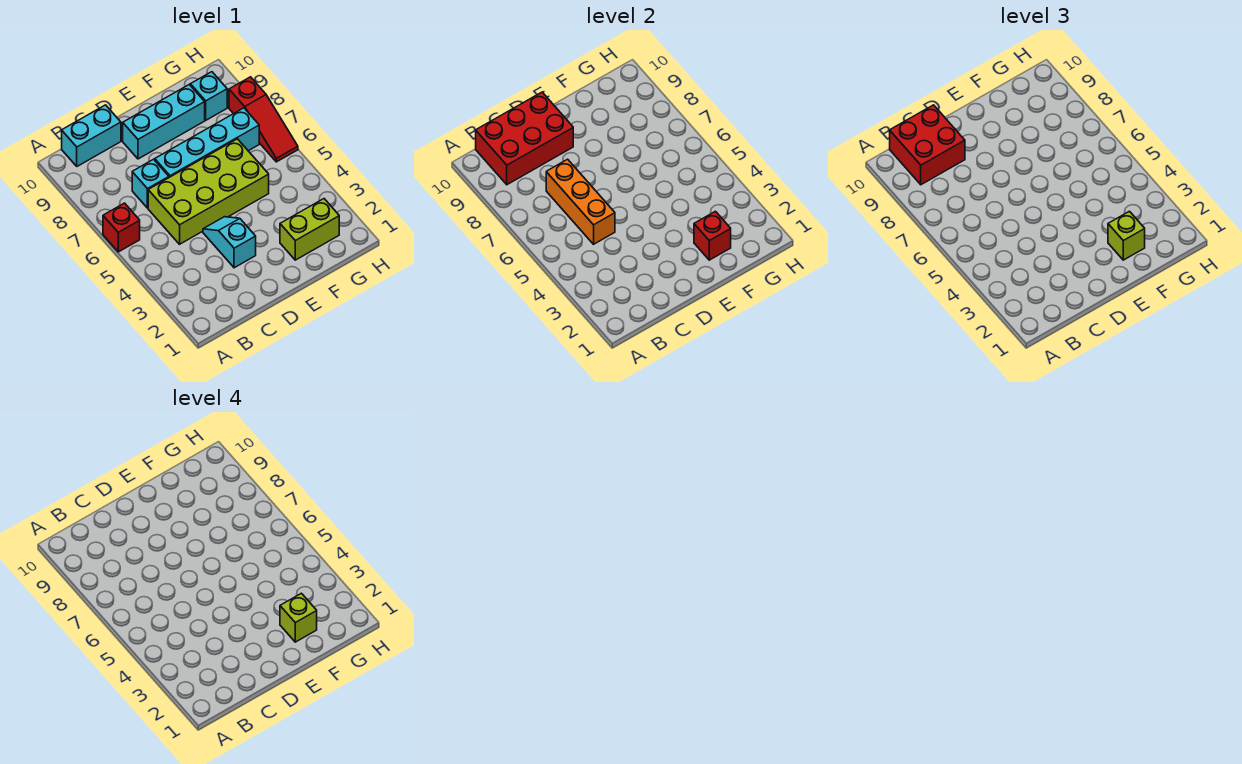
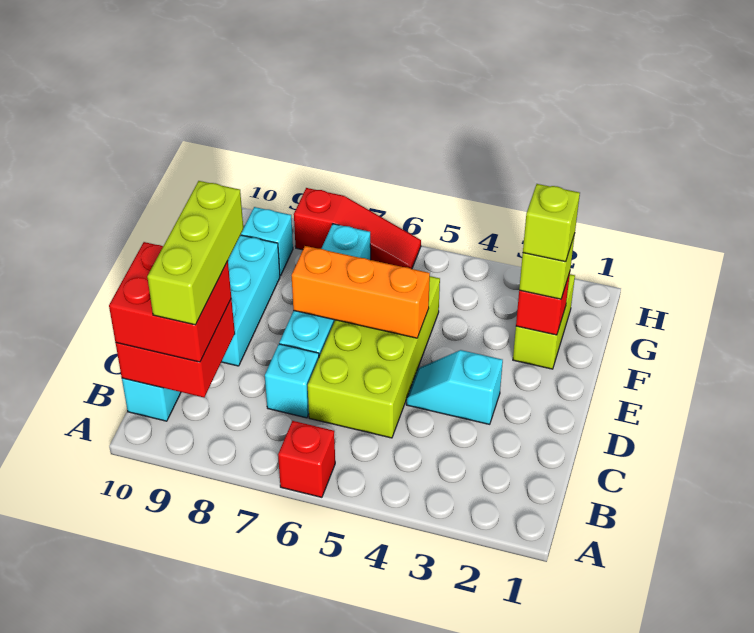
red brick B9:D10 level 2 -> red brick B9:C10 level 2
none -> lime brick B9:D9 level 4
orange brick C5:C7 level 2 -> orange brick E5:E7 level 2

